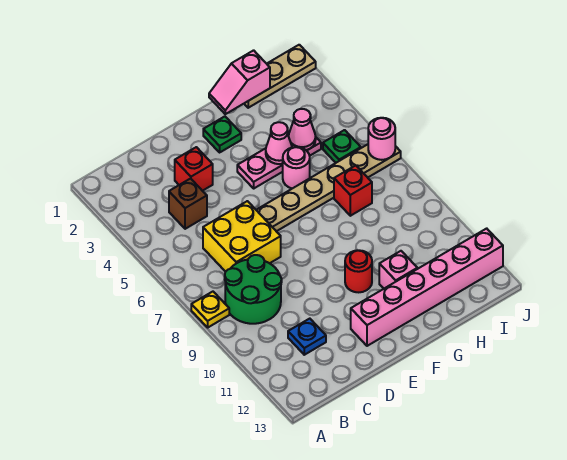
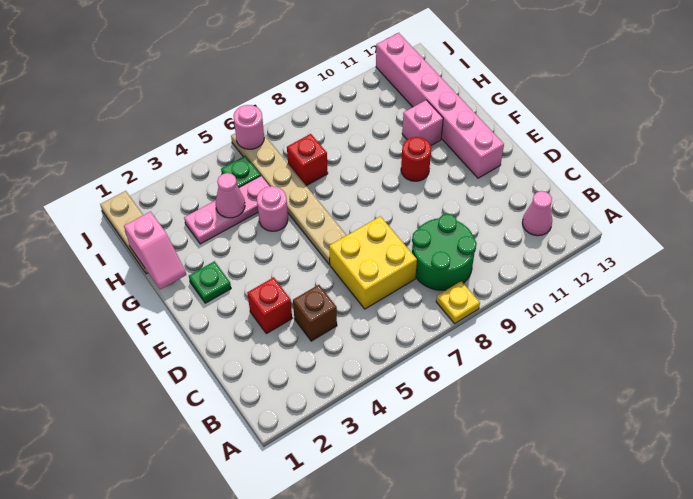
blue plate C11 level 1 -> none
pink plate F4:H4 level 1 -> pink plate H3:H5 level 1
pink cone G4 level 2 -> pink cone B12 level 1

